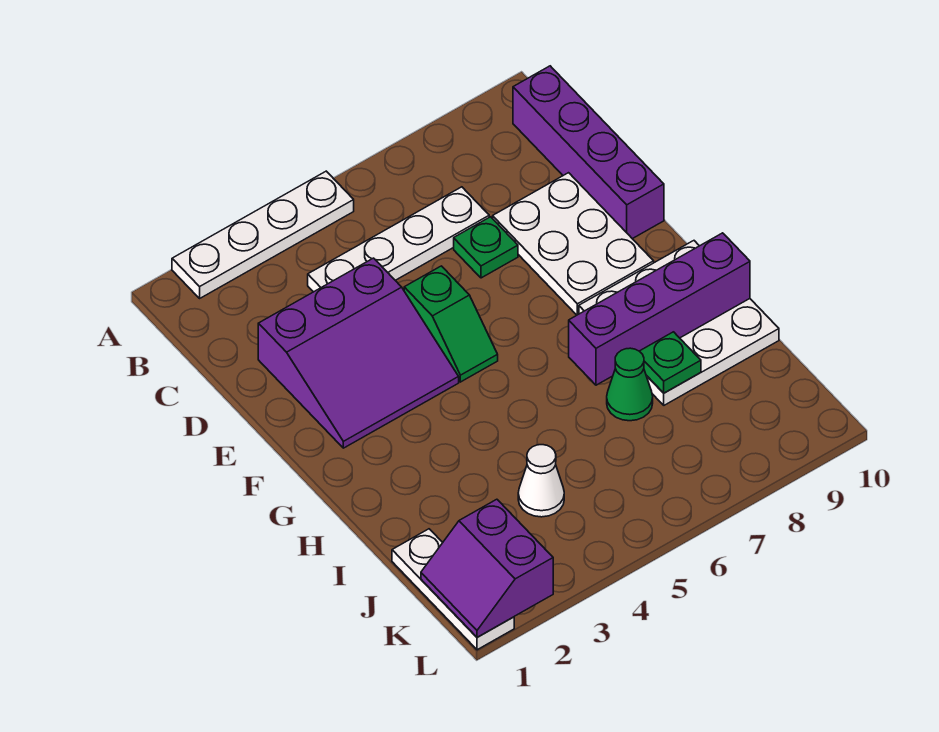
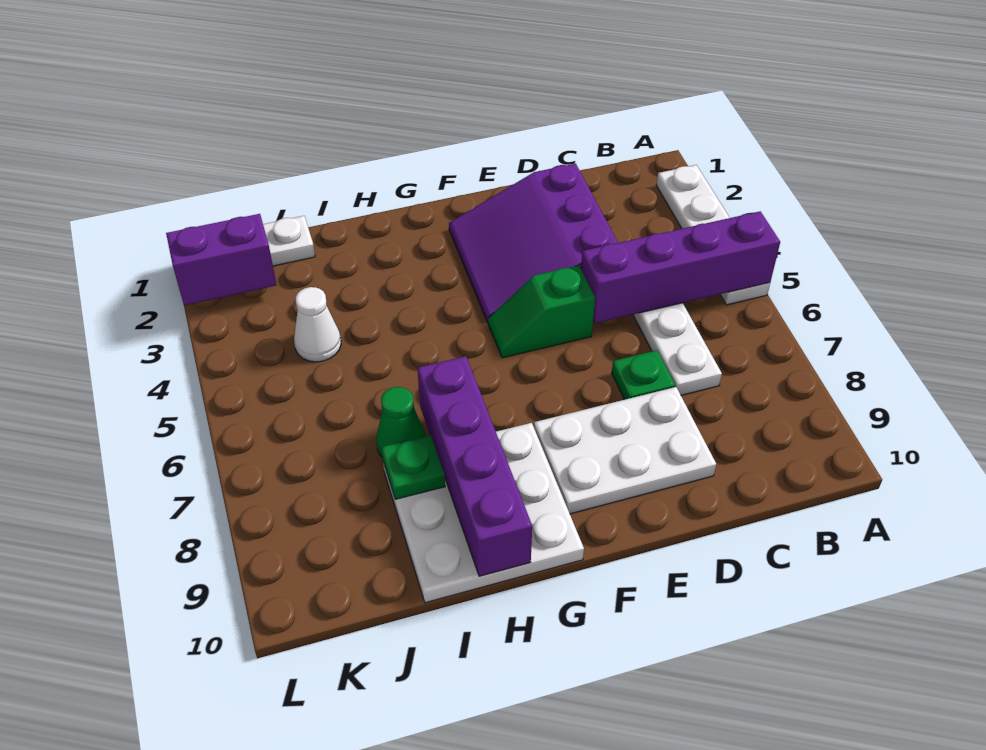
purple brick B10:E10 level 1 -> purple brick A5:D5 level 2

